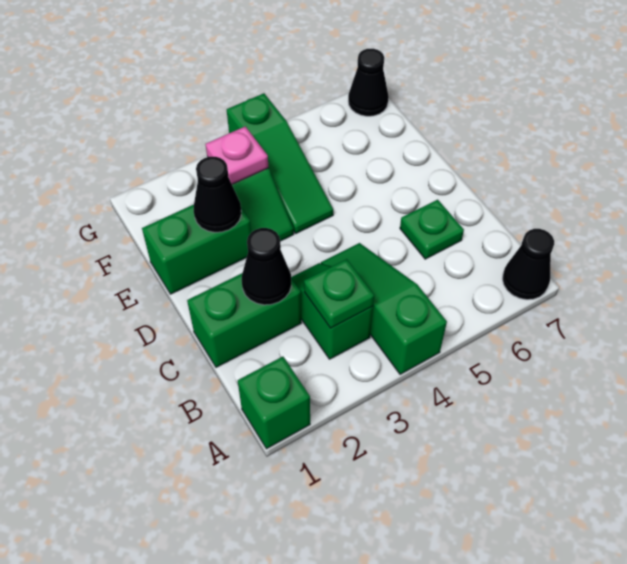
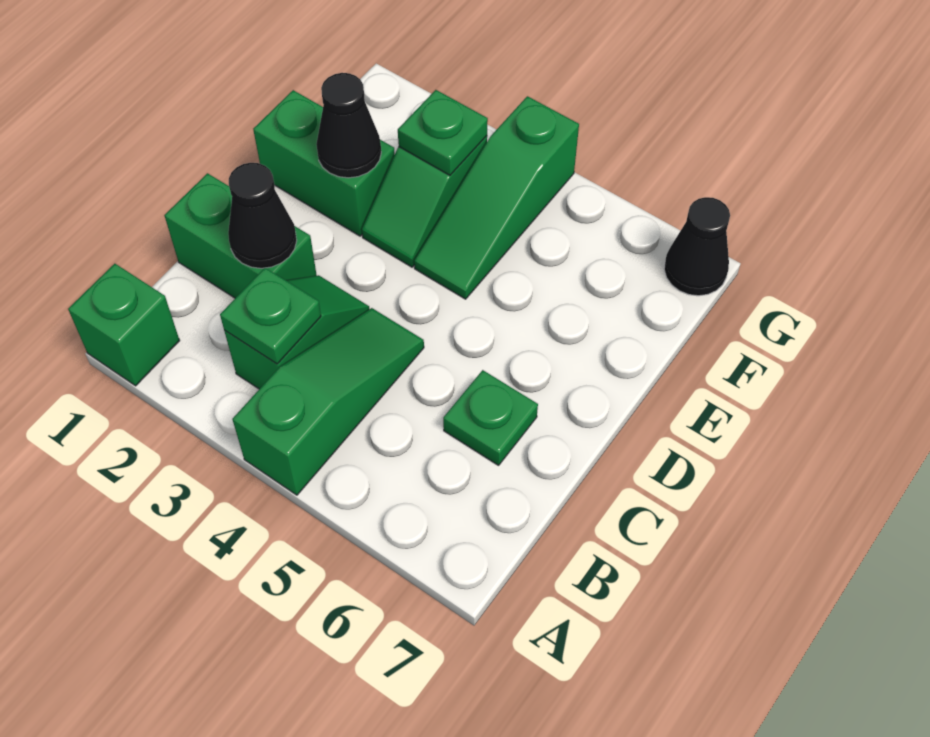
black cone A7 level 1 -> none
pink plate F3 level 2 -> green plate F3 level 2

